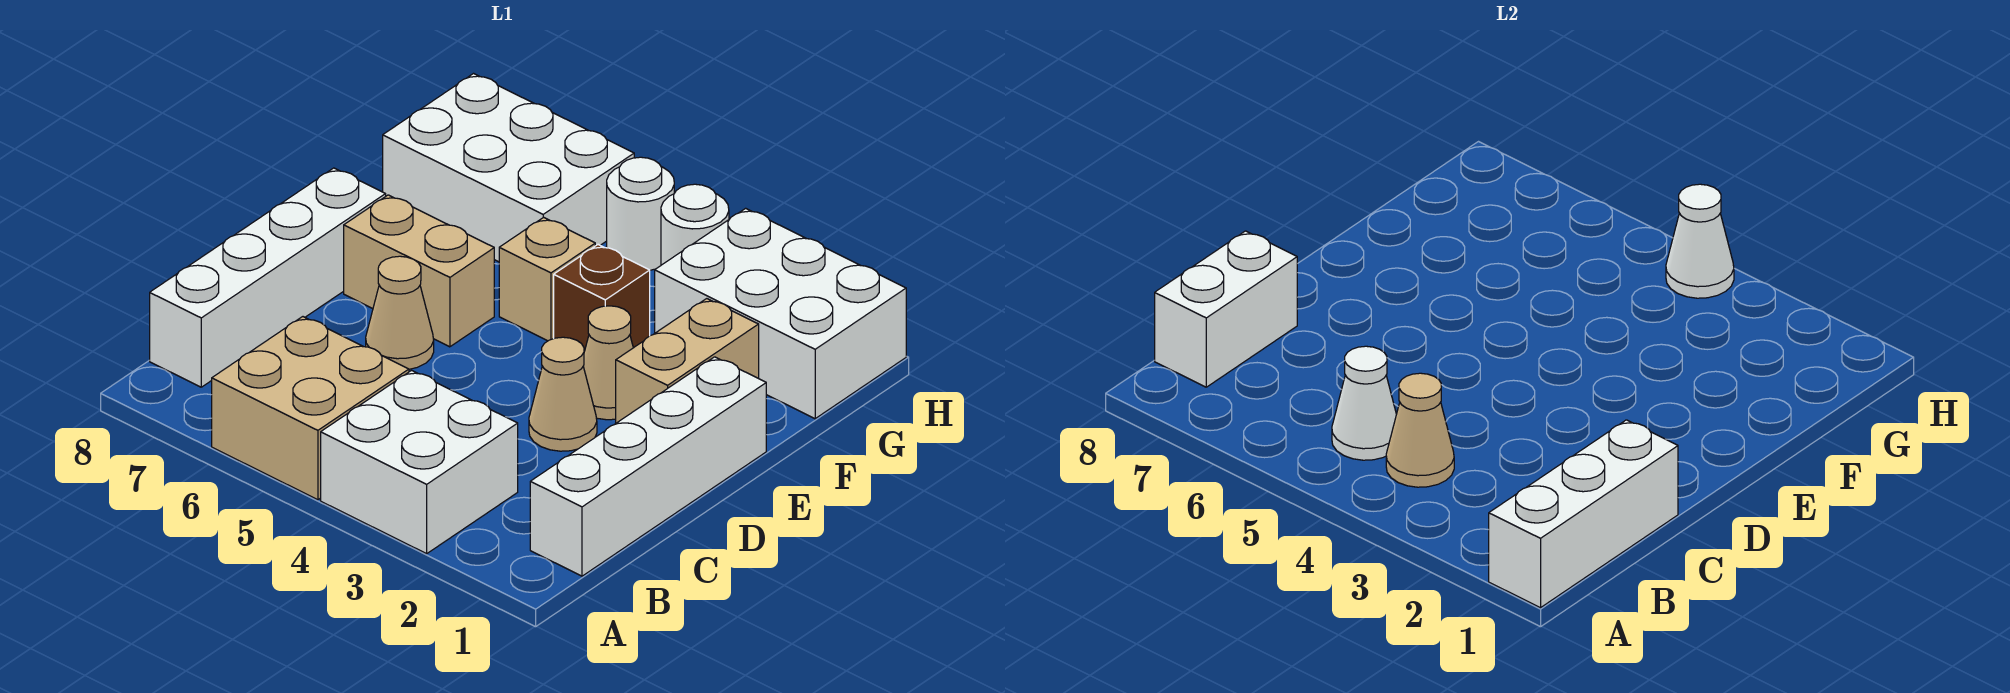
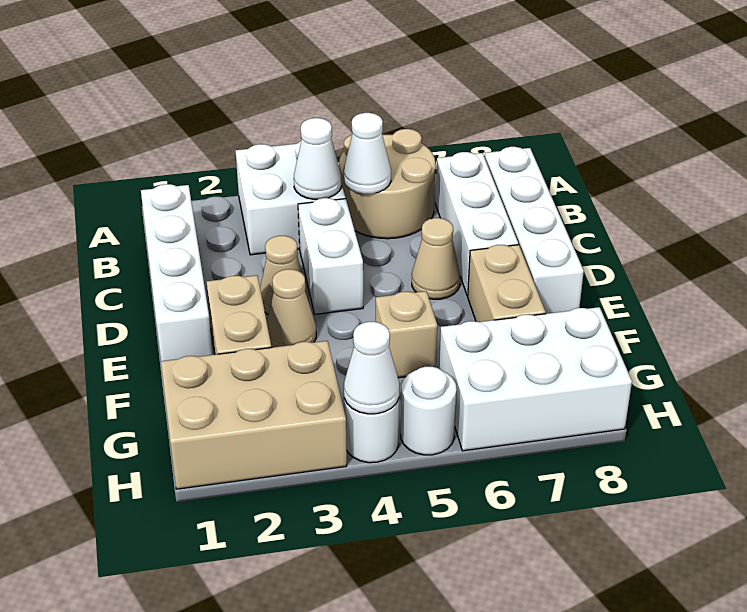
white brick A1:C1 level 2 -> white brick B7:D7 level 1
tan brick A5:B6 level 1 -> tan round brick A5:B6 level 1
tan cone B4 level 2 -> white cone B4 level 2
white brick B8:C8 level 2 -> white brick C4:D4 level 1
tan brick E6:E7 level 1 -> tan brick E7:F7 level 1
brown brick F4 level 1 -> none
white brick G1:H3 level 1 -> tan brick G1:H3 level 1

